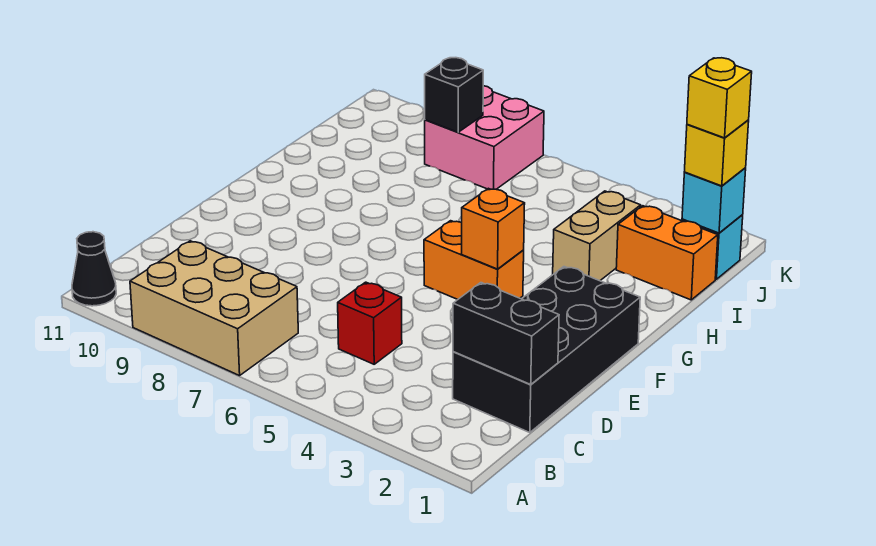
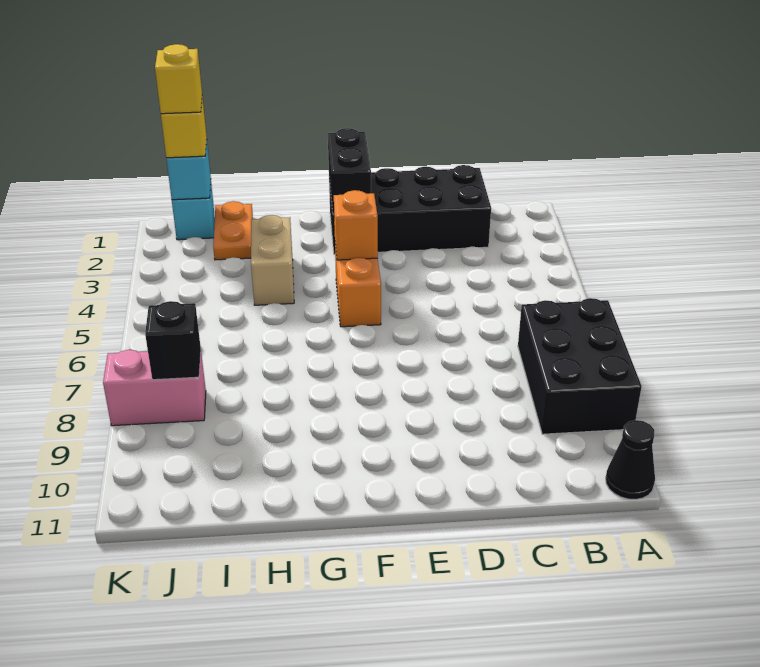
tan brick A7:B9 level 1 -> black brick A7:B9 level 1
black brick C1:C2 level 2 -> black brick F1:F2 level 2
red brick C5 level 1 -> none
tan brick H3:I3 level 1 -> tan brick H3:H4 level 1
orange brick I1:I2 level 1 -> orange plate I1:I2 level 1
pink brick J7:K8 level 1 -> pink brick J8:K8 level 1

